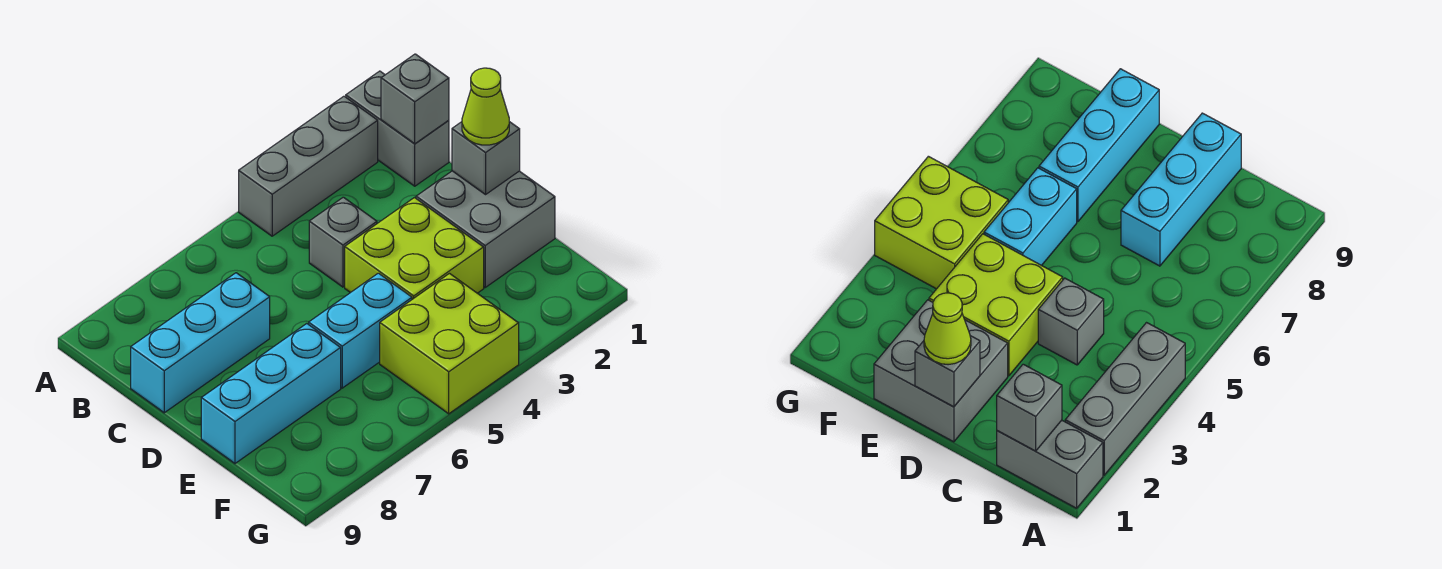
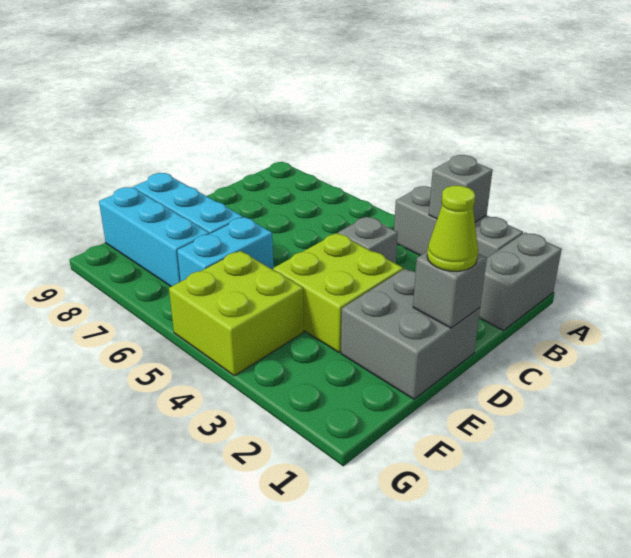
grey brick B1 level 2 -> grey brick A3 level 2
cyan brick C7:C9 level 1 -> cyan brick F7:F9 level 1
cyan brick E5:E6 level 1 -> cyan brick E6:F6 level 1

